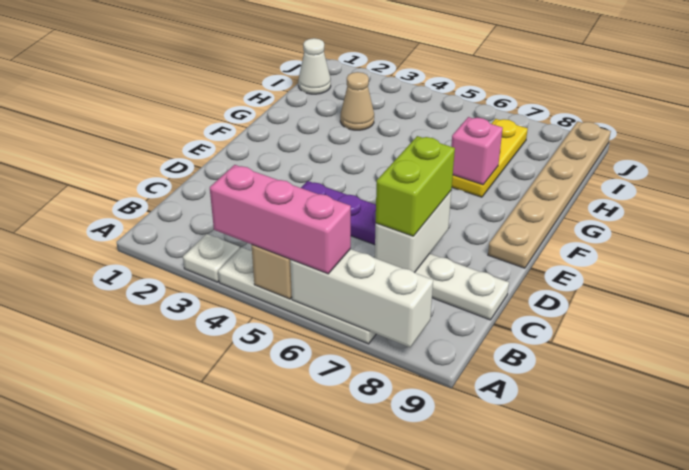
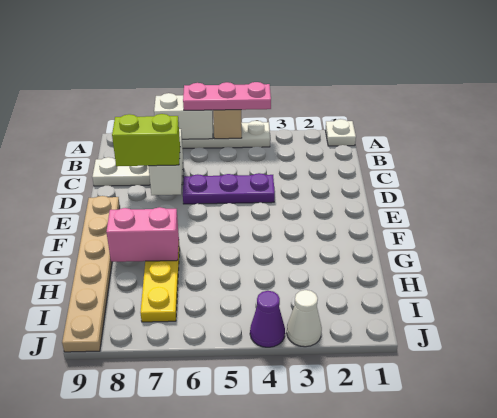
white plate A3 level 1 -> white plate A1 level 1
pink brick A4:A6 level 3 -> pink plate A4:A6 level 3
white brick A6:A8 level 2 -> white brick A6:A7 level 2
lime brick C7:D7 level 3 -> lime brick D7:D8 level 3
pink brick G7 level 2 -> pink brick G7:G8 level 2
tan cone H3 level 1 -> none
white cone I1 level 1 -> white cone J3 level 1
none -> purple cone J4 level 1

